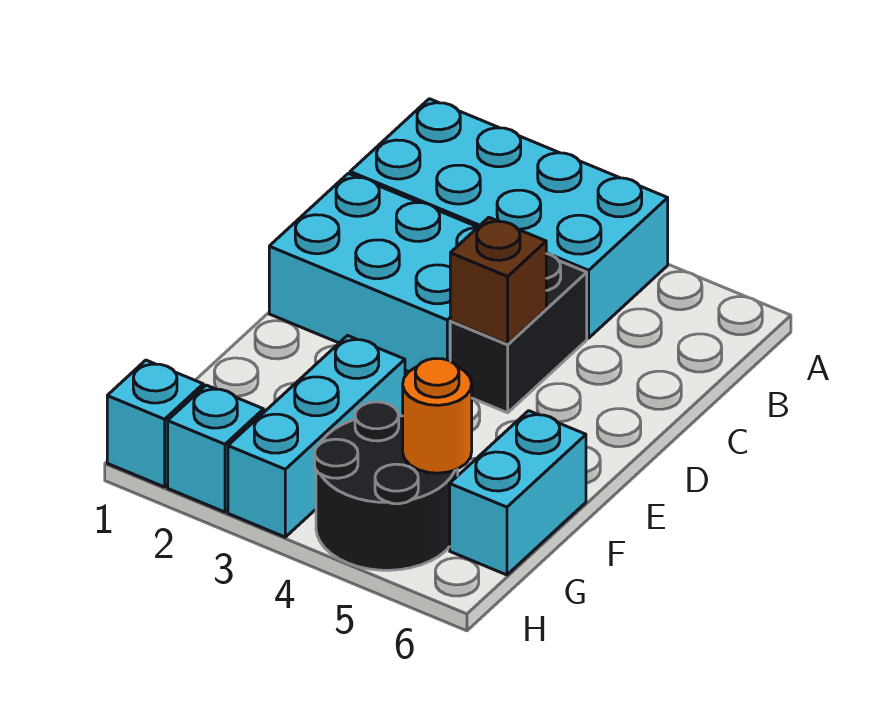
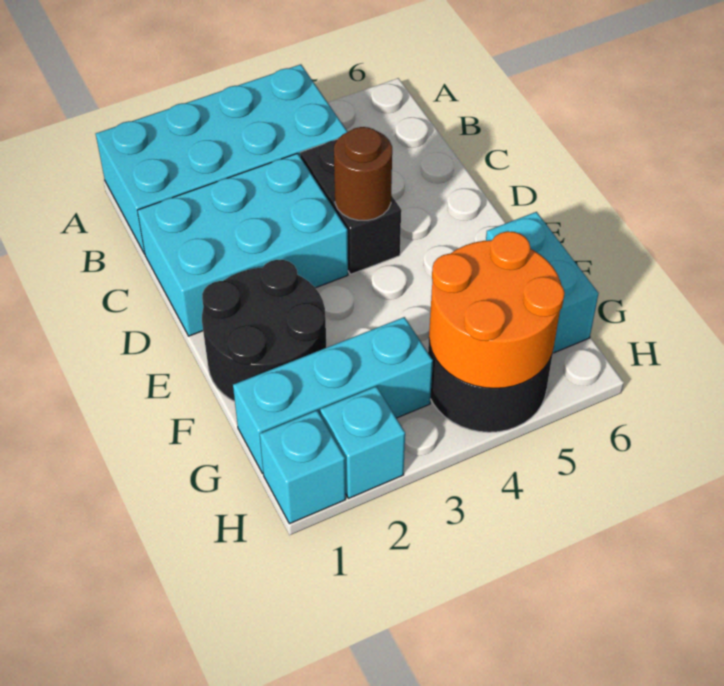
brown brick D4 level 2 -> brown round brick D4 level 2
none -> black round brick E1:F2 level 1
cyan brick F3:H3 level 1 -> cyan brick G1:G3 level 1
orange round brick G5 level 2 -> orange round brick G4:H5 level 2

